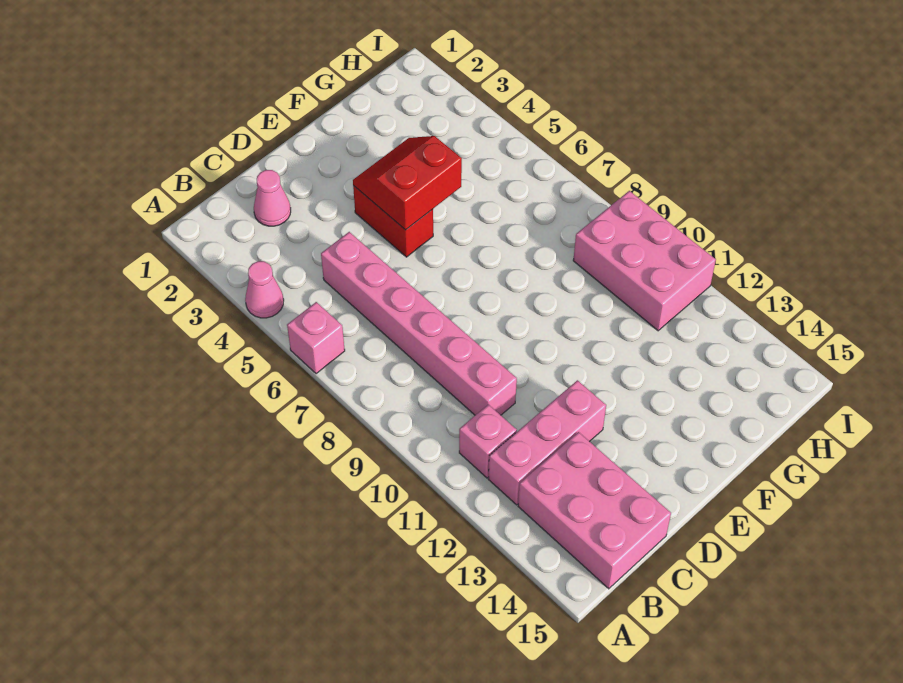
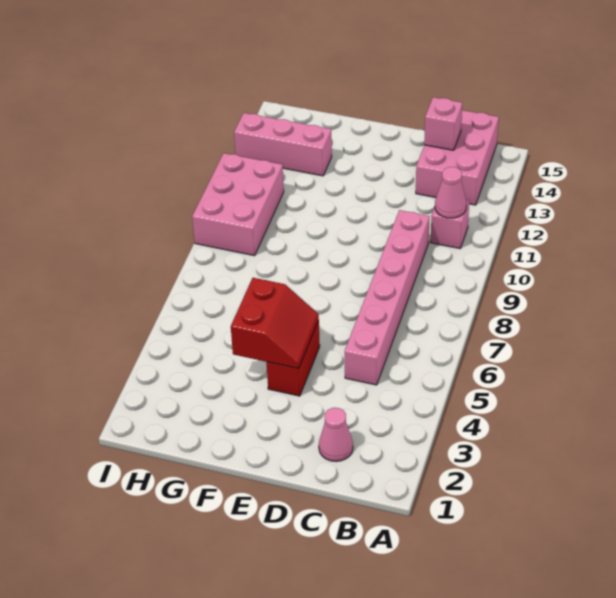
pink cone A4 level 1 -> pink cone B11 level 2
pink brick A6 level 1 -> pink brick C14 level 2
pink brick B12:D12 level 1 -> pink brick G13:I13 level 1
red slope E4:F5 level 2 top 5 -> red slope E4:F5 level 2 top F

